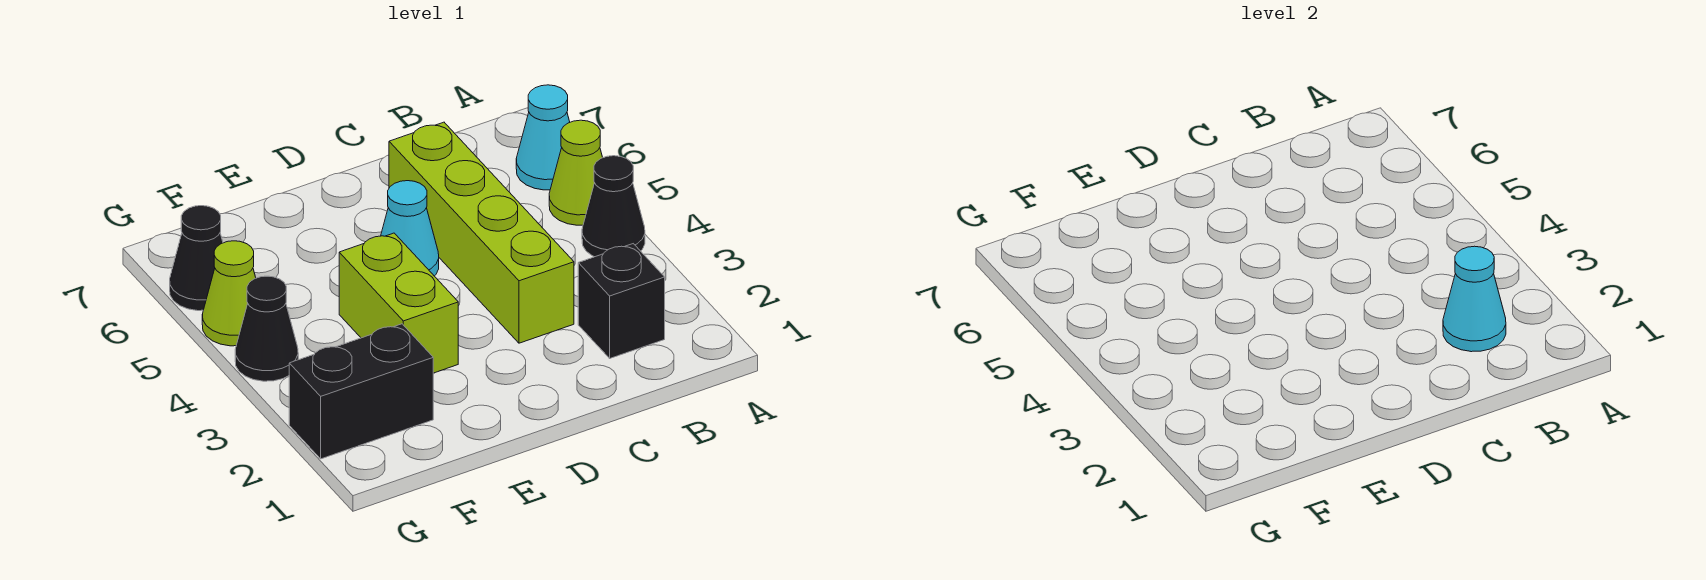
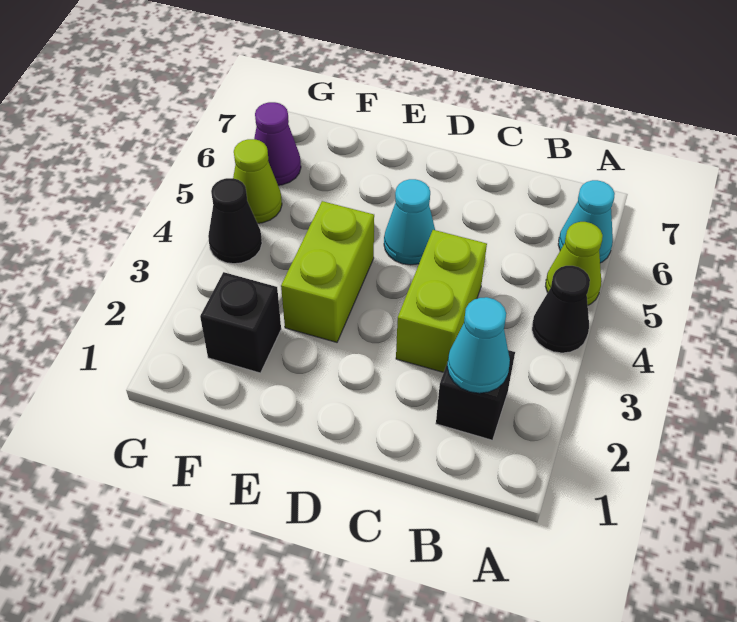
lime brick C3:C6 level 1 -> lime brick C3:C4 level 1
black brick F2:G2 level 1 -> black brick F2 level 1
black cone G6 level 1 -> purple cone G6 level 1

